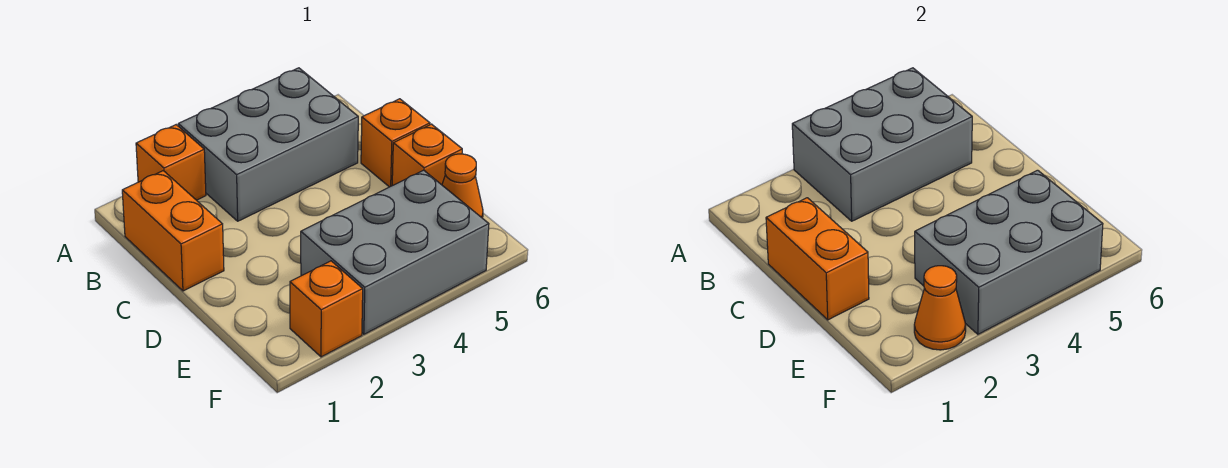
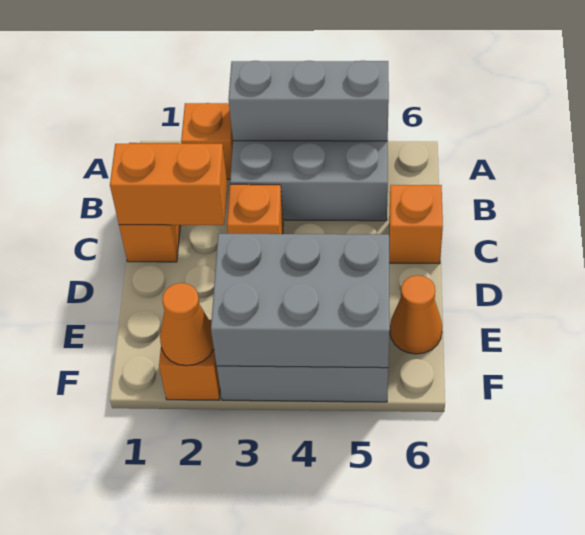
grey brick A3:B5 level 2 -> grey brick A3:A5 level 2
orange brick C1:D1 level 2 -> orange brick C1:C2 level 2
orange brick D6 level 1 -> orange brick C3 level 1

